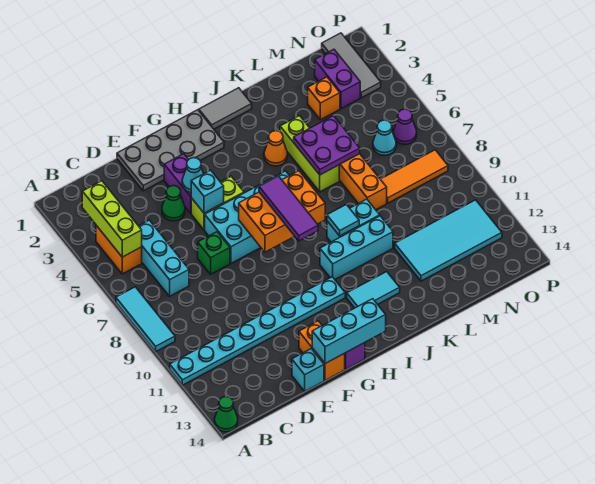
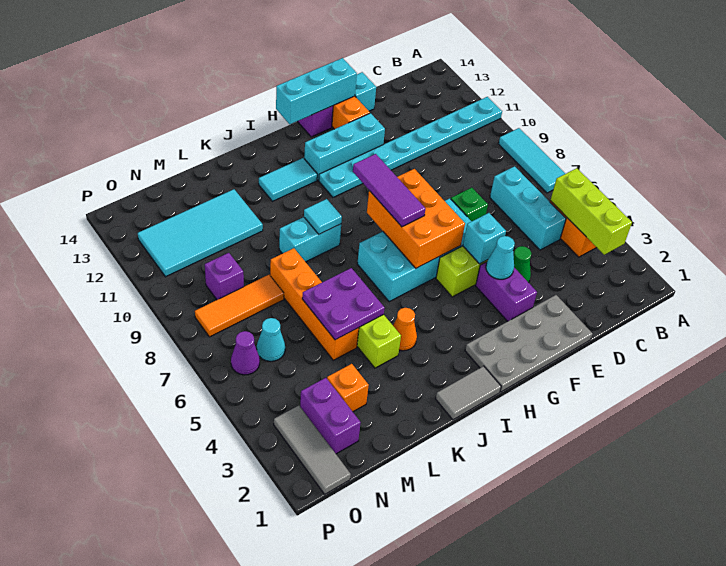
green cone A14 level 1 -> none
orange brick G7:I8 level 2 -> orange brick G6:H8 level 2
cyan brick I10:K10 level 1 -> cyan brick F12:H12 level 1
none -> purple brick N9 level 1

